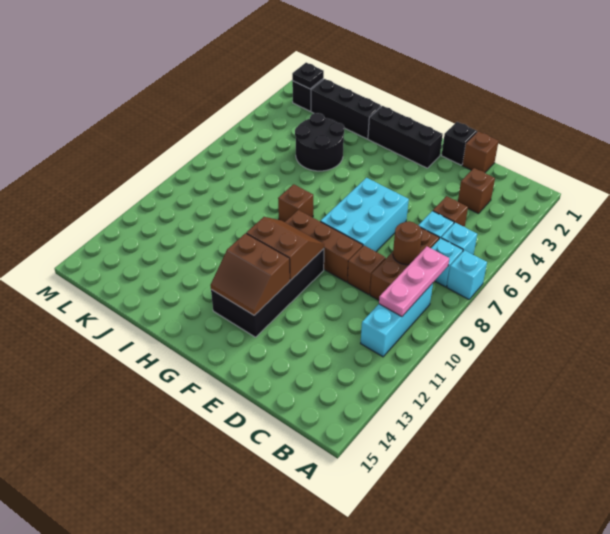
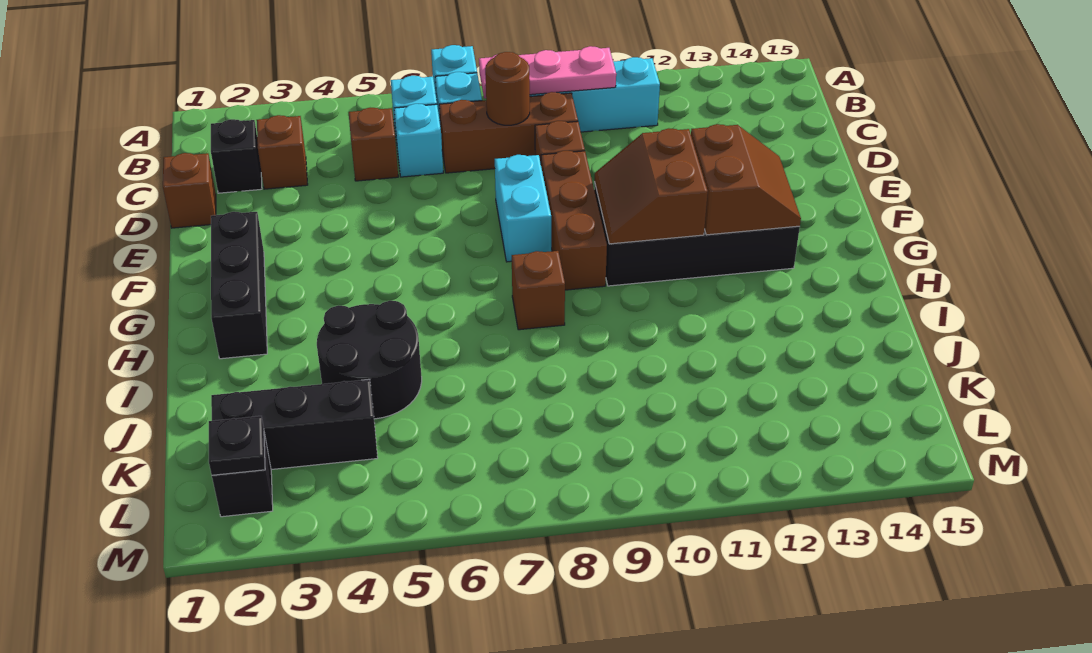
black brick E1 level 1 -> black brick C2 level 1
cyan brick E6:F8 level 1 -> cyan brick E8:F8 level 1
black brick I2:K2 level 1 -> black brick K2:K4 level 1

